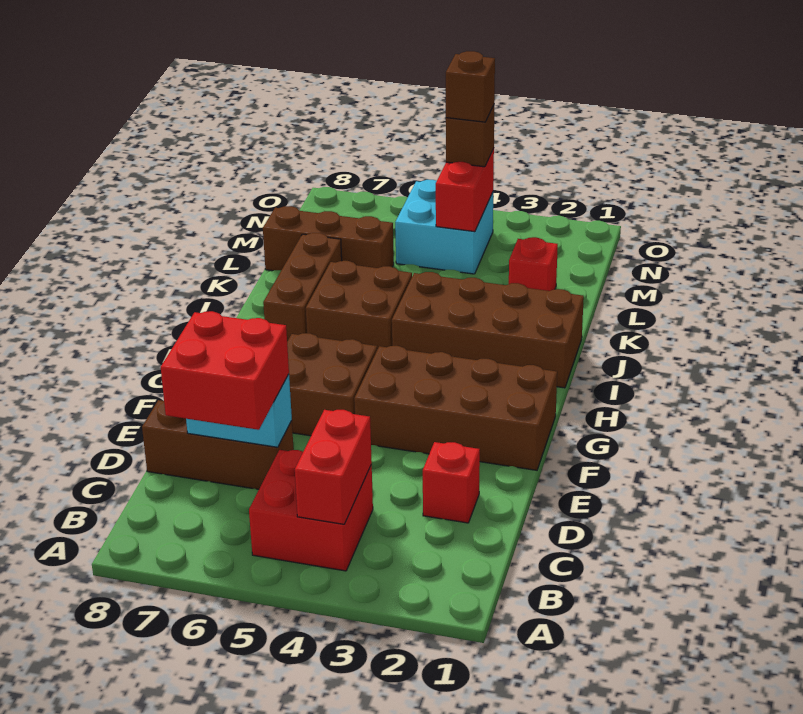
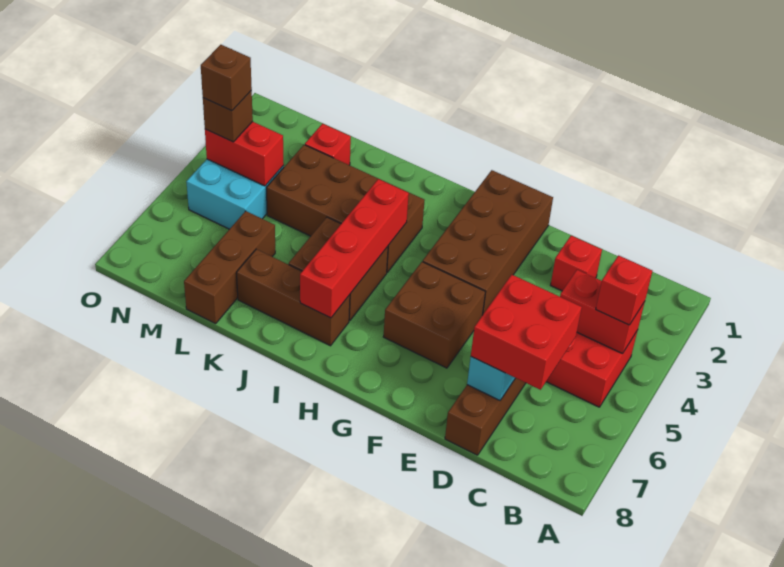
none -> red brick B4 level 3
brown brick I1:J4 level 1 -> brown brick I3:L4 level 1
none -> red brick I4:I7 level 2

